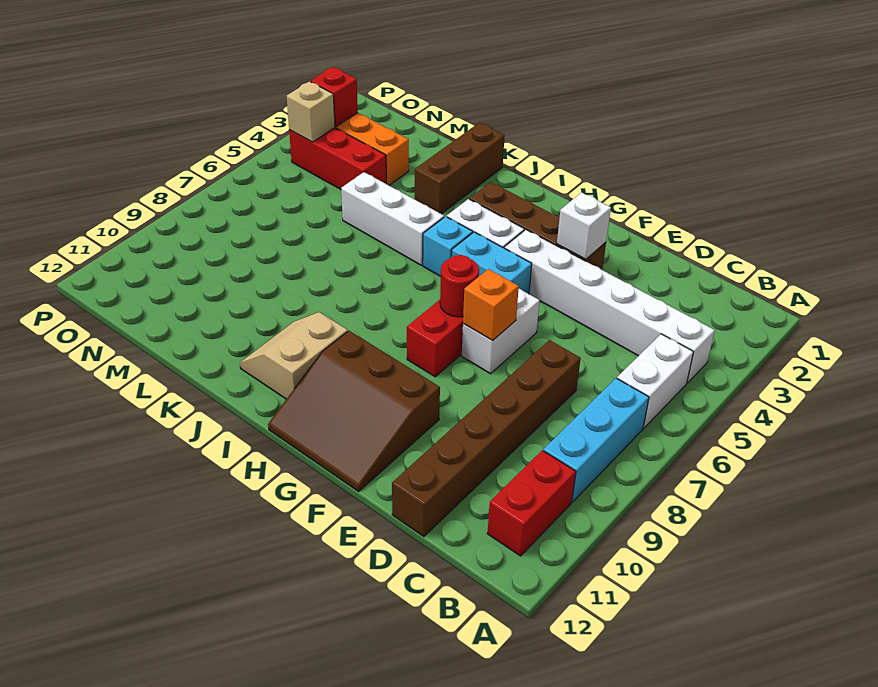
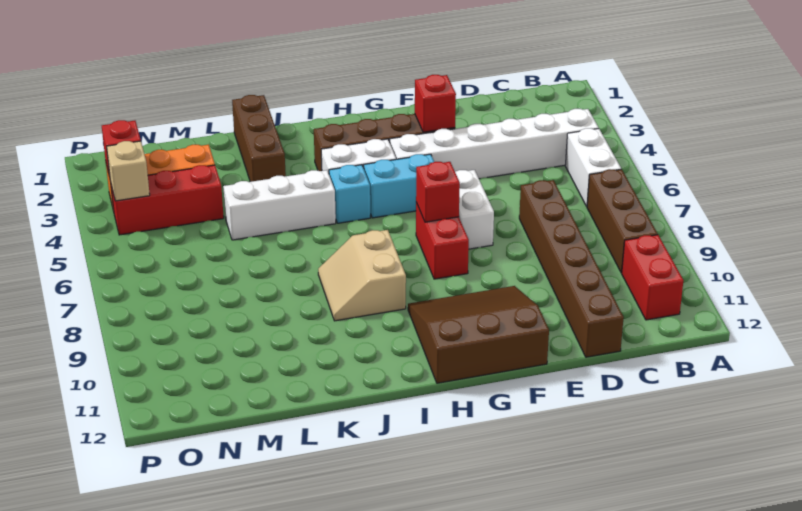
cyan brick B7:B9 level 1 -> brown brick B7:B9 level 1
white brick F3 level 2 -> red brick F3 level 2
orange brick F7 level 2 -> none
brown slope F10:H12 level 1 top 10 -> brown slope F10:H12 level 1 top 12
red round brick G7 level 2 -> red brick G7 level 2
tan slope I10:J11 level 1 top I -> tan slope I8:J9 level 1 top I

